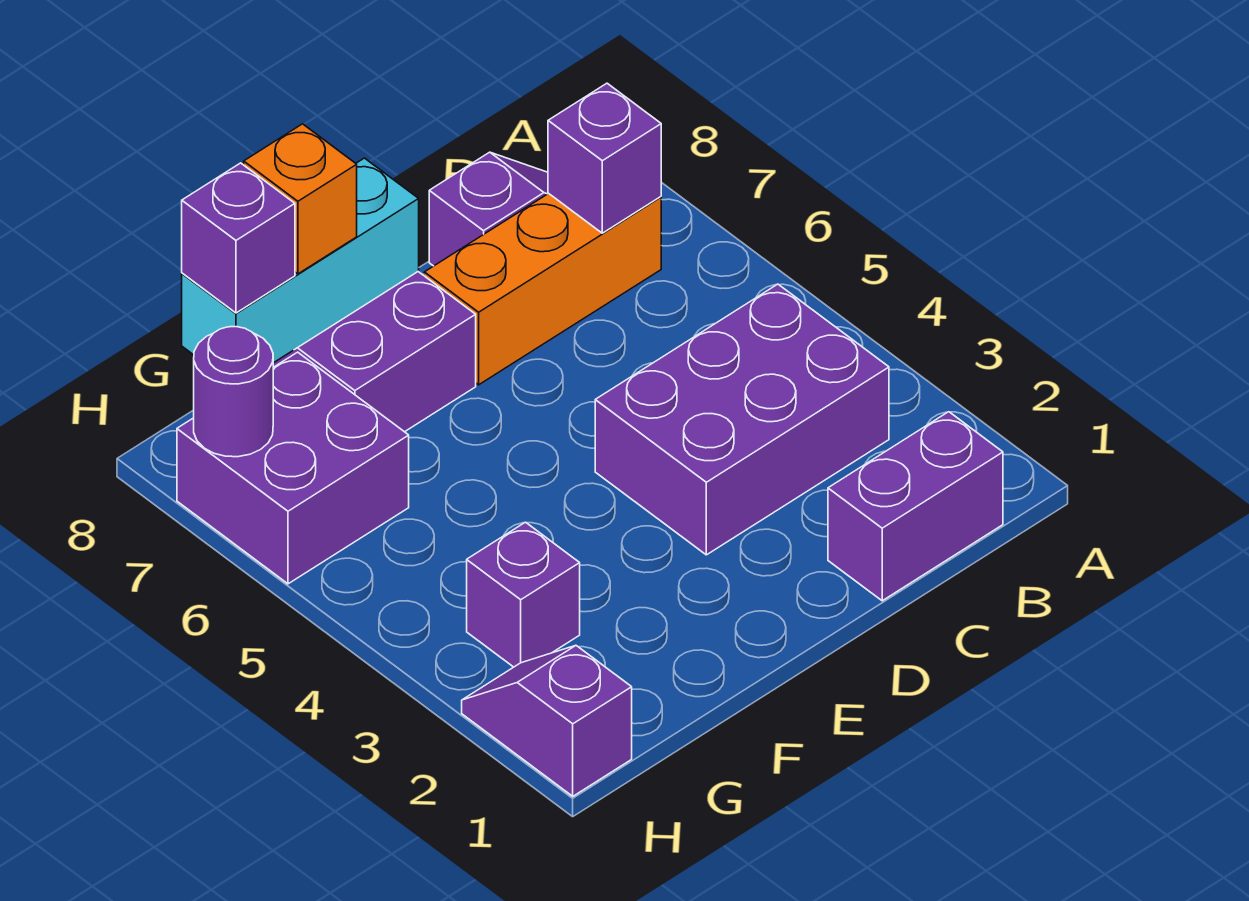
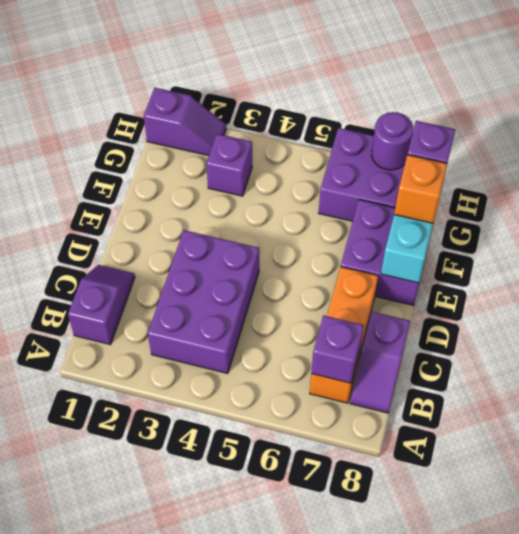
purple brick B1:C1 level 1 -> purple slope B1:C1 level 1 top B

